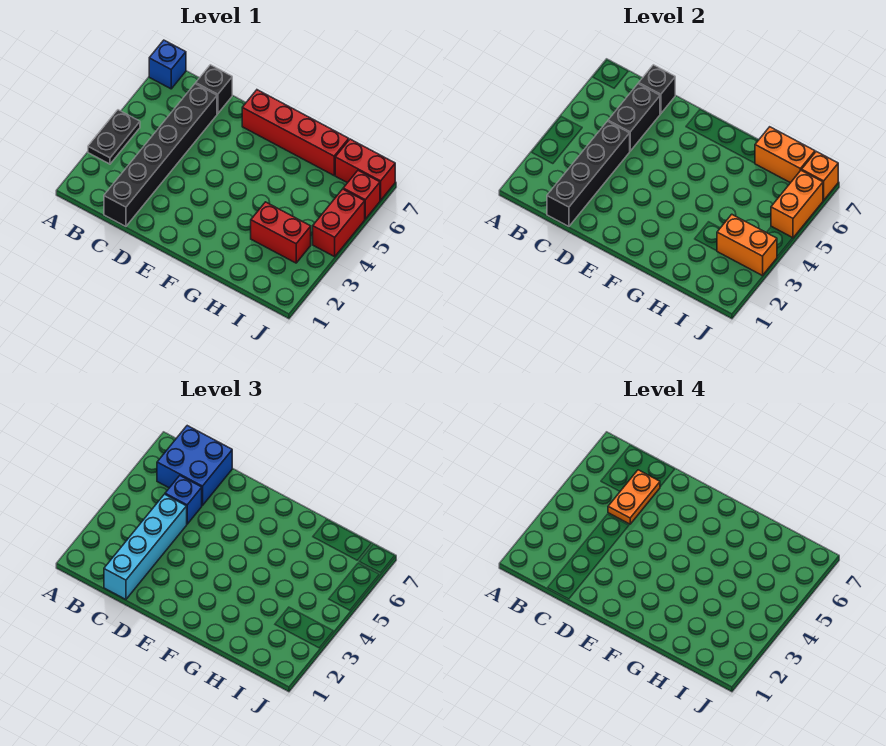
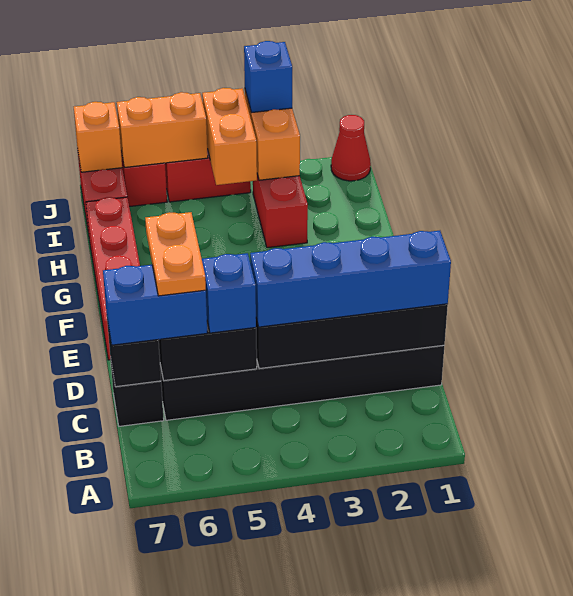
black plate A3:A4 level 1 -> none
blue brick A7 level 1 -> blue brick J3 level 3
blue brick B6:C7 level 3 -> blue brick C6:C7 level 3
cyan brick C1:C4 level 3 -> blue brick C1:C4 level 3
orange plate C5:C6 level 4 -> orange plate C6:D6 level 4
orange brick H7:I7 level 2 -> orange brick I4:J4 level 2
none -> red cone J1 level 1

